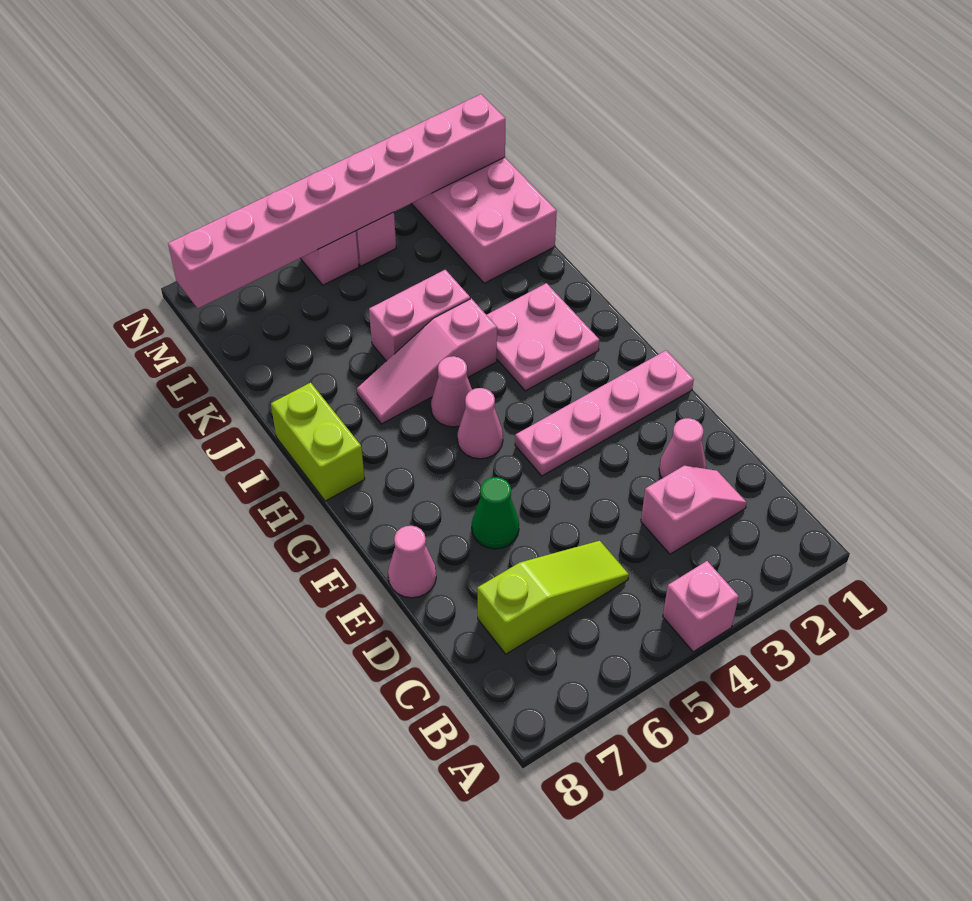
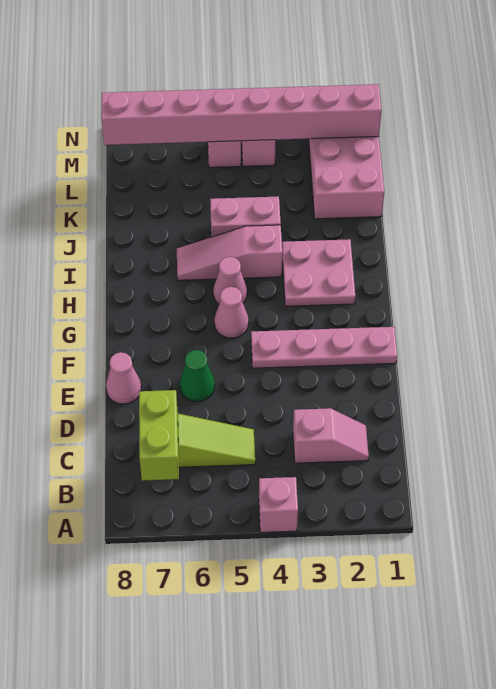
pink cone D2 level 1 -> none
lime brick H8:I8 level 1 -> lime brick B7:C7 level 2

